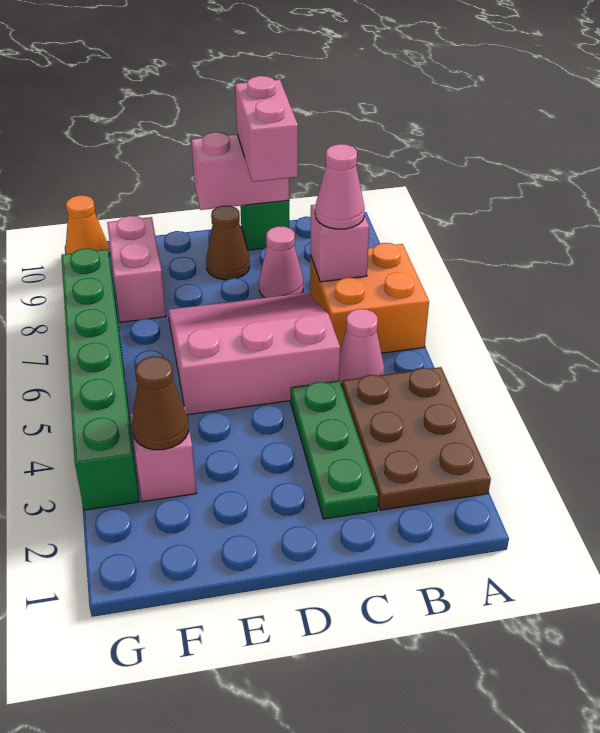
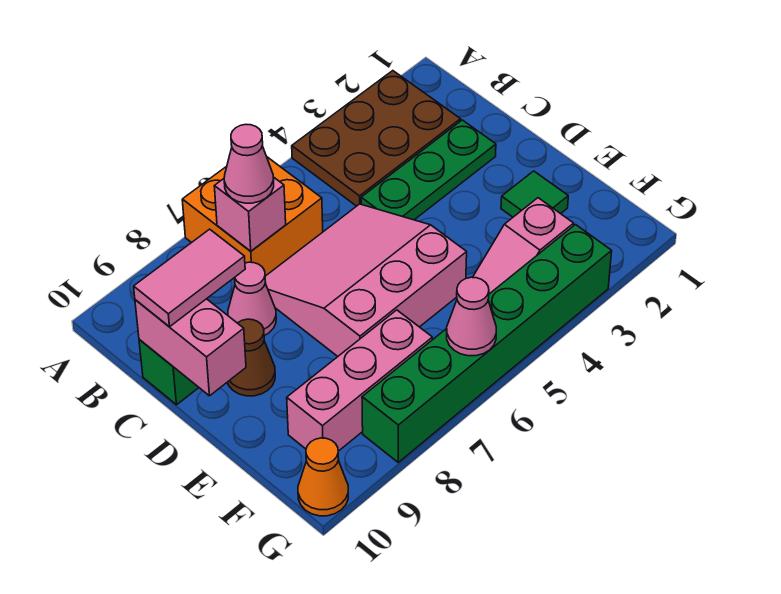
pink cone B5 level 1 -> pink cone G6 level 2
pink slope C5:E7 level 1 top 5 -> pink slope C5:E7 level 1 top E
pink brick C9:C10 level 3 -> pink tile C9:C10 level 3
none -> green tile E2 level 1
brown cone F3 level 2 -> none
pink brick F8:F9 level 1 -> pink brick F7:F9 level 1

